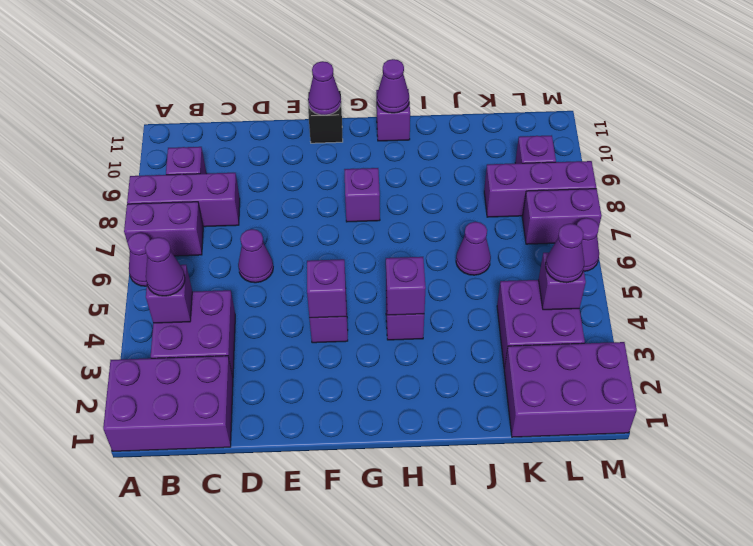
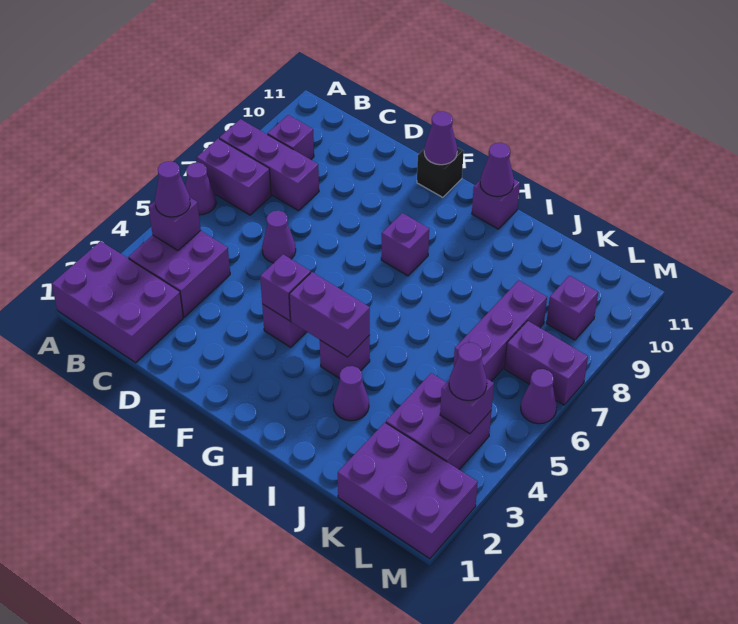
purple brick H4 level 2 -> purple brick G4:H4 level 2
purple cone J6 level 1 -> purple cone I3 level 1
purple brick K8:M8 level 1 -> purple brick K6:K8 level 1

